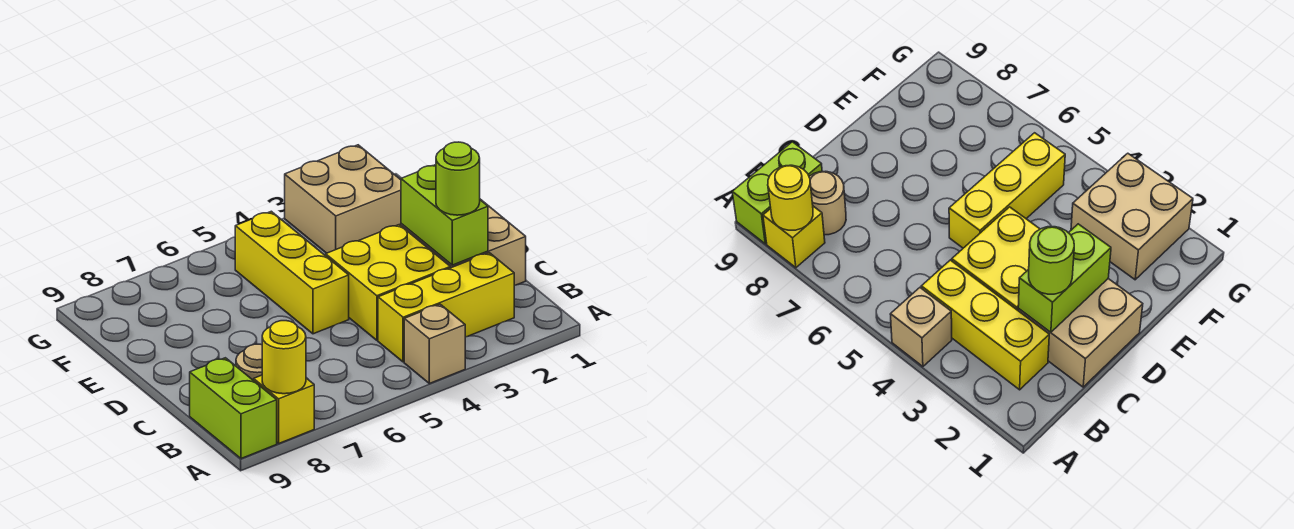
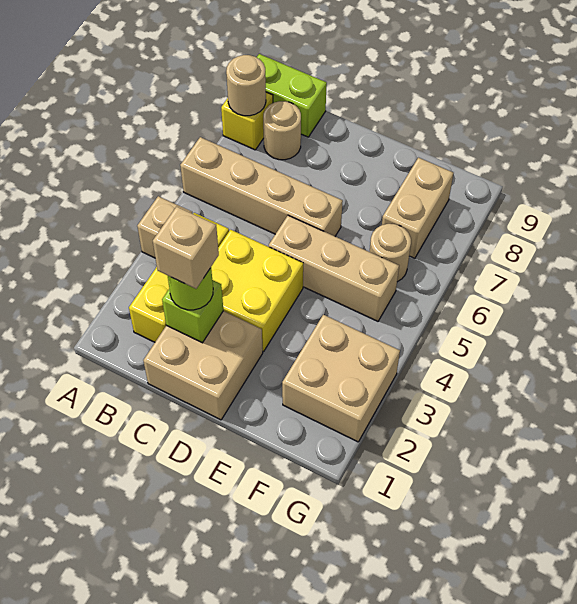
none -> tan brick A6:D6 level 1
yellow round brick A8 level 2 -> tan round brick A8 level 2
lime brick C2:D2 level 2 -> lime brick C2 level 2
none -> tan brick C2 level 4
yellow brick D5:F5 level 1 -> tan brick D5:F5 level 1
none -> tan round brick F6 level 1
none -> tan brick F7:F8 level 1

